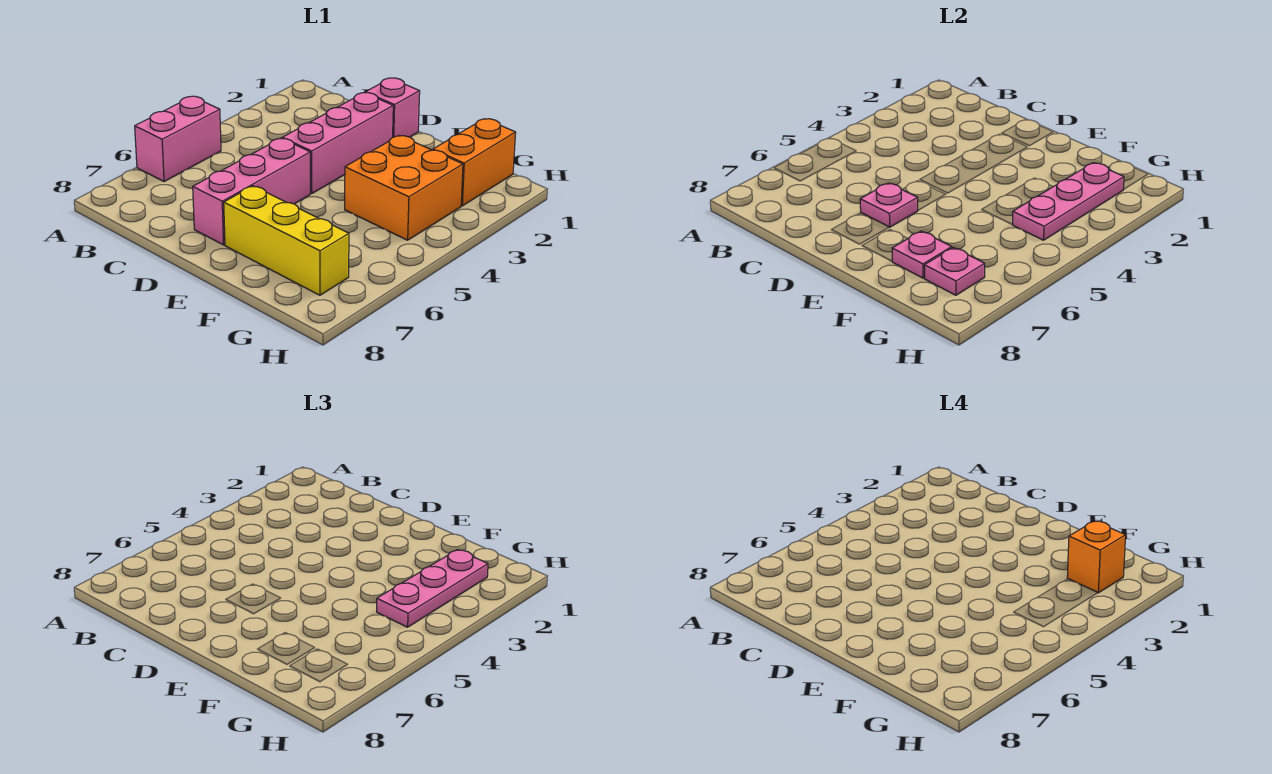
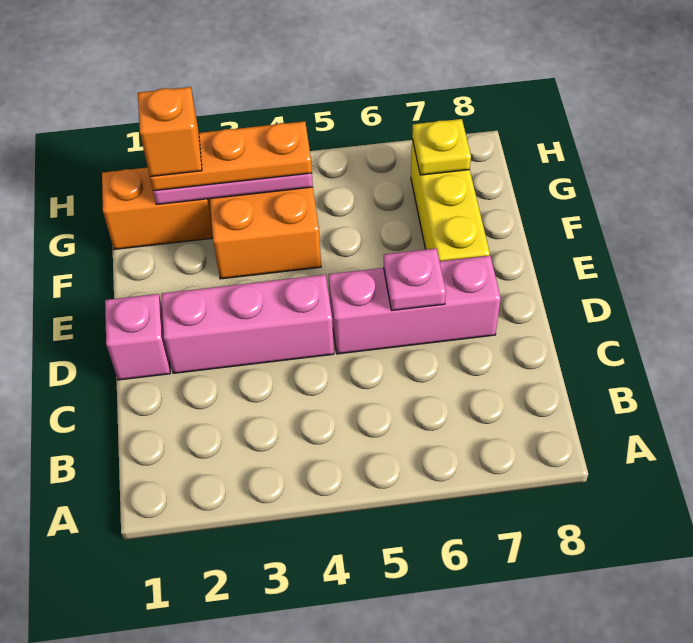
pink brick A5:A6 level 1 -> none
pink plate F7 level 2 -> none
pink plate G2:G4 level 3 -> orange plate G2:G4 level 3
pink plate G7 level 2 -> yellow plate G7 level 2

